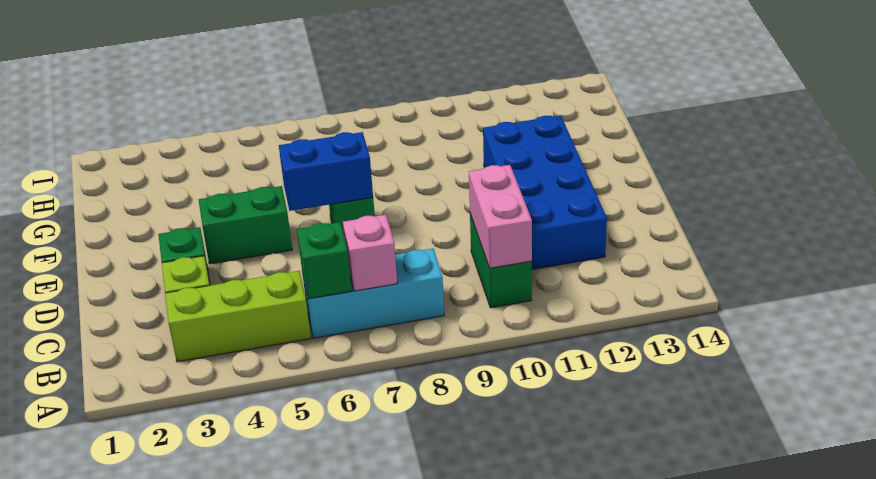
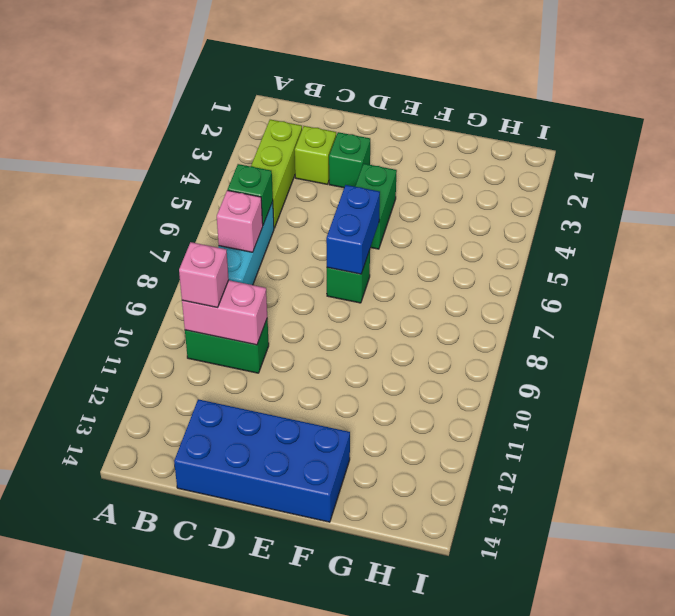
none -> pink brick B10 level 3
blue brick C11:F12 level 1 -> blue brick C13:F14 level 1

